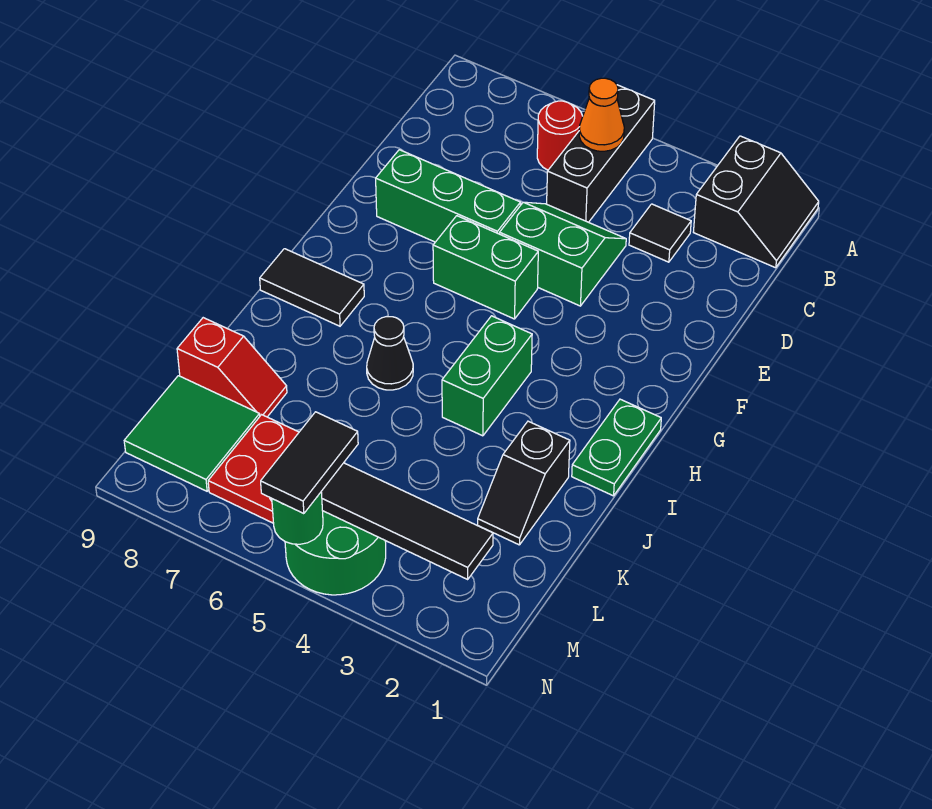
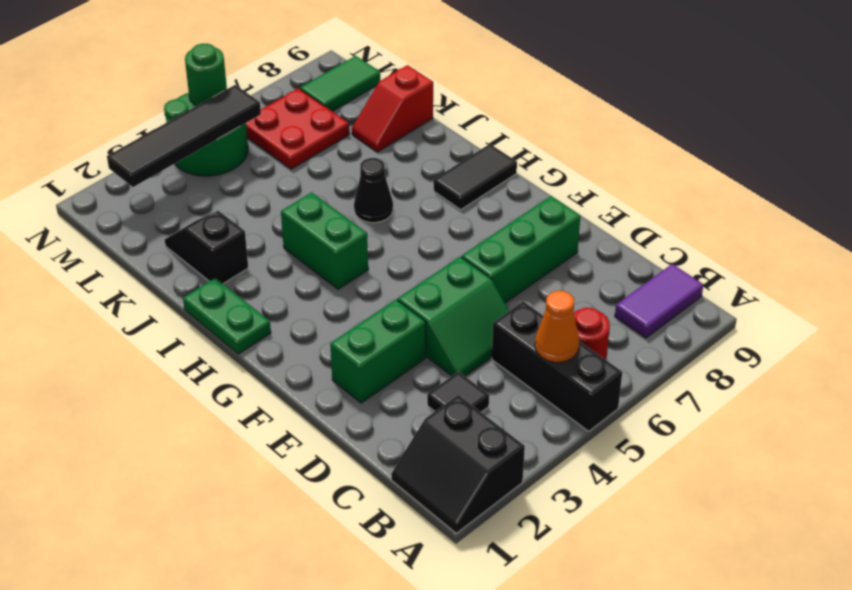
none -> purple tile B8:B9 level 1
green brick F5:F6 level 1 -> green brick E2:E3 level 1
green tile L8:M9 level 1 -> green tile M8:M9 level 1
black tile M5:N5 level 3 -> none

